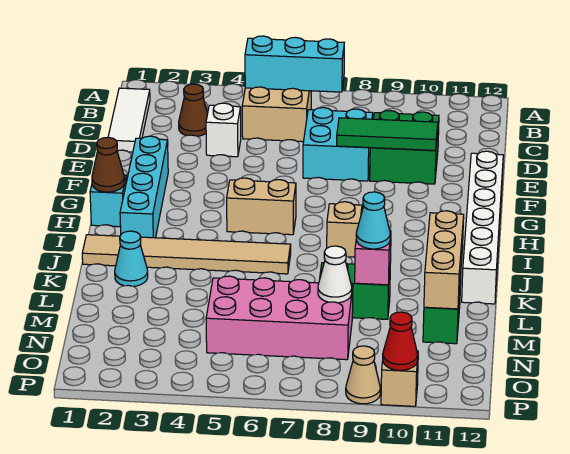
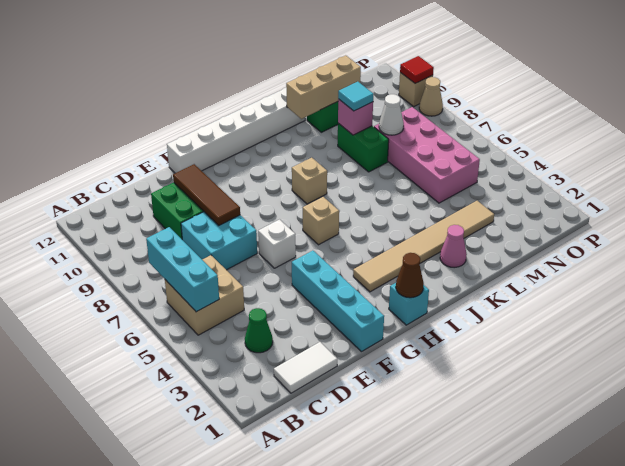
white tile B1:D1 level 1 -> white tile C1:D1 level 1
brown cone C3 level 1 -> green cone C3 level 1
white brick D4 level 1 -> white brick F6 level 1
green tile E8:E10 level 2 -> brown tile E8:E10 level 2
cyan brick F2:I2 level 1 -> cyan brick F1:F4 level 1
tan brick H5:H6 level 1 -> tan brick H6 level 1
tan tile J1:J6 level 1 -> tan tile H3:M3 level 1
cyan cone K2 level 1 -> pink cone K2 level 1
cyan cone L9 level 3 -> cyan tile L9 level 3
red cone P10 level 2 -> red tile P10 level 2

